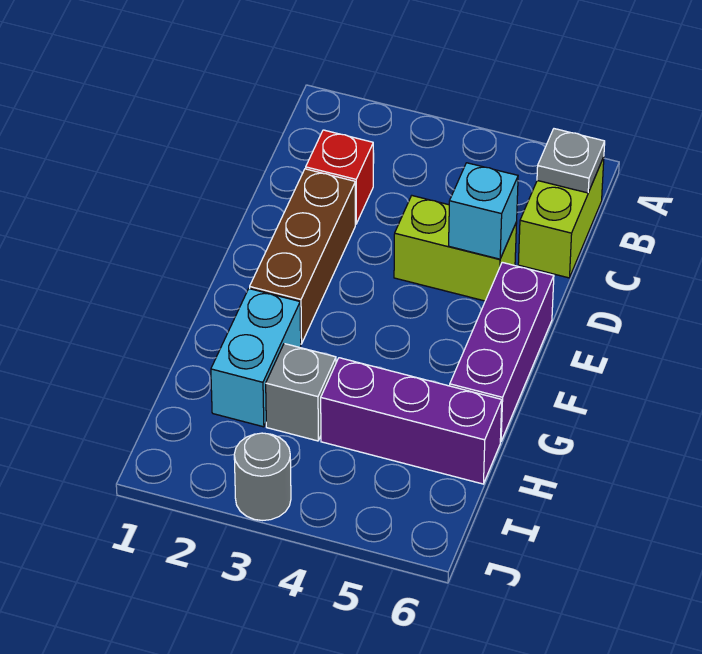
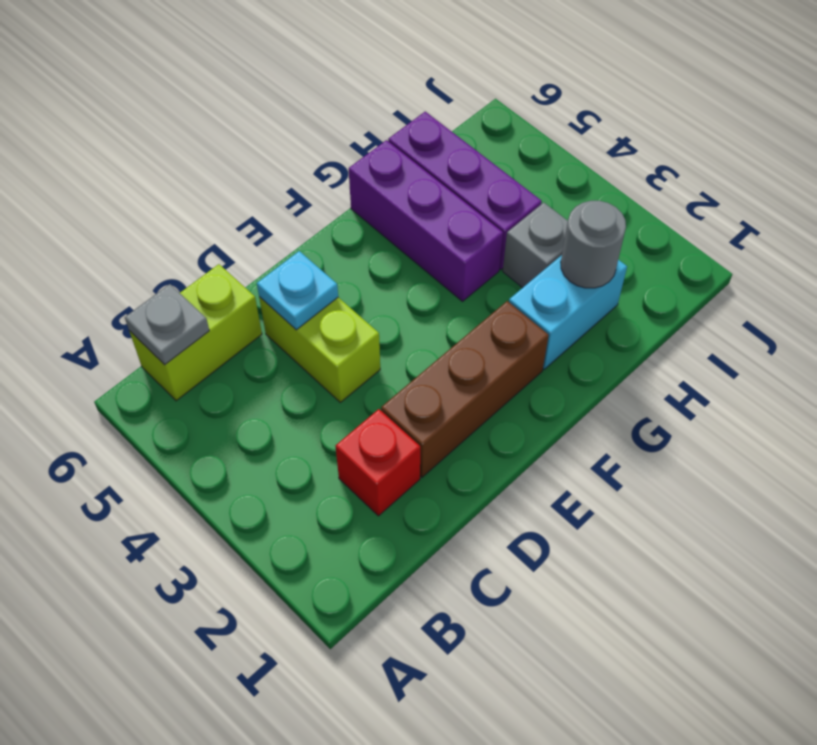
cyan brick D5 level 2 -> cyan plate D5 level 2
purple brick E6:G6 level 1 -> purple brick G4:G6 level 1
grey round brick J3 level 1 -> grey round brick H2 level 2

